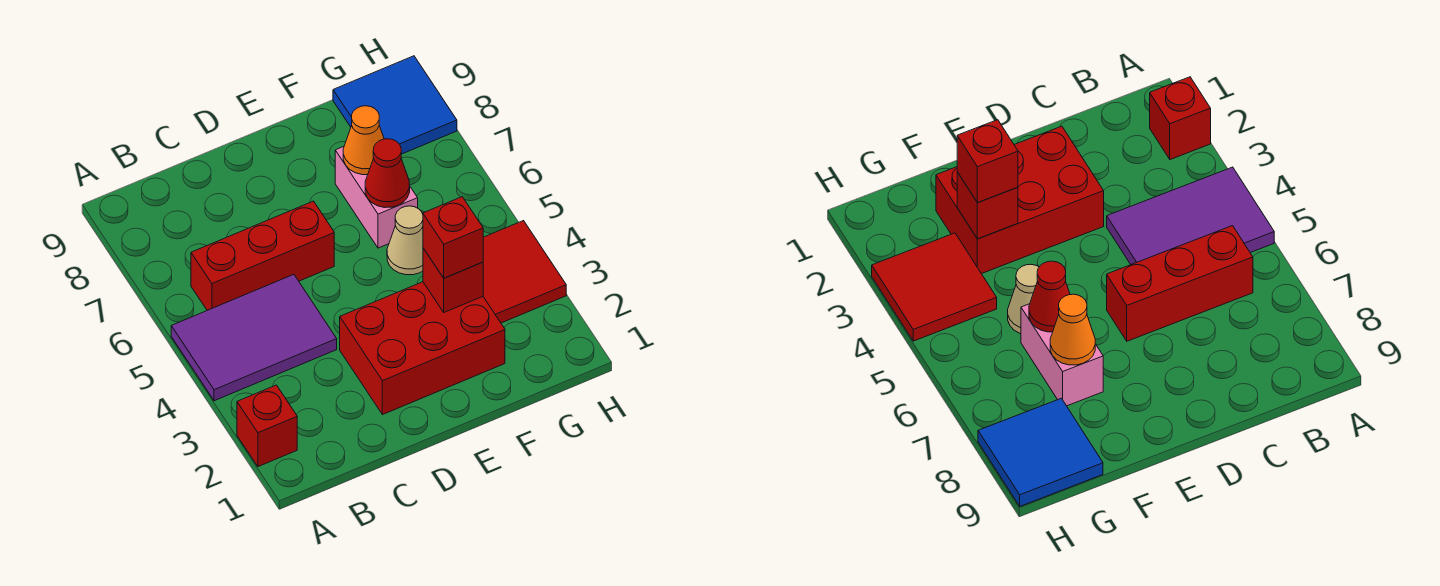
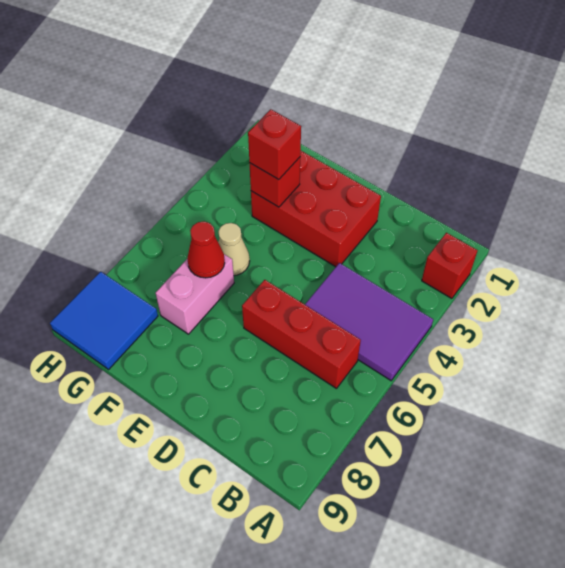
orange cone F7 level 2 -> none
red tile G3:H4 level 1 -> none

